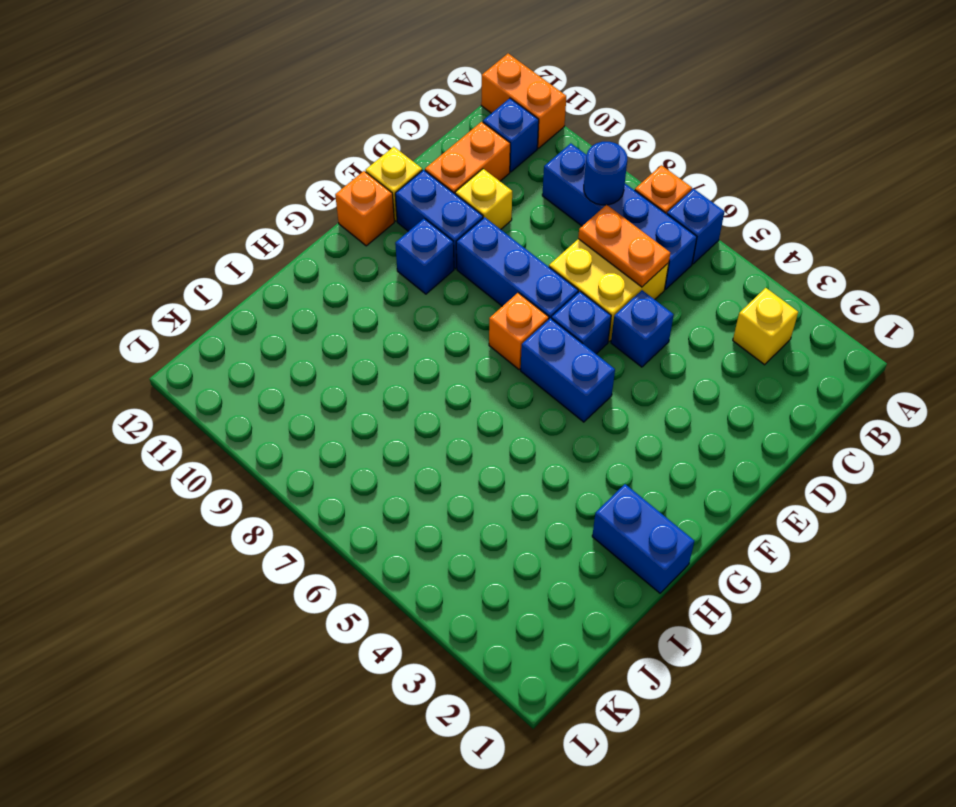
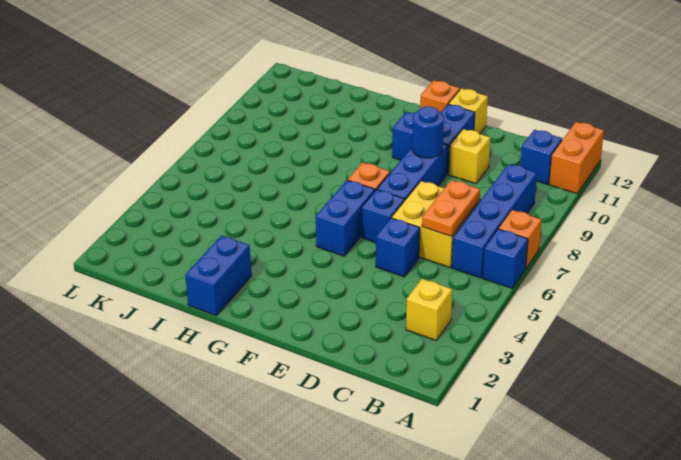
blue round brick B8 level 2 -> blue round brick E9 level 2
orange brick C11:D11 level 1 -> none

